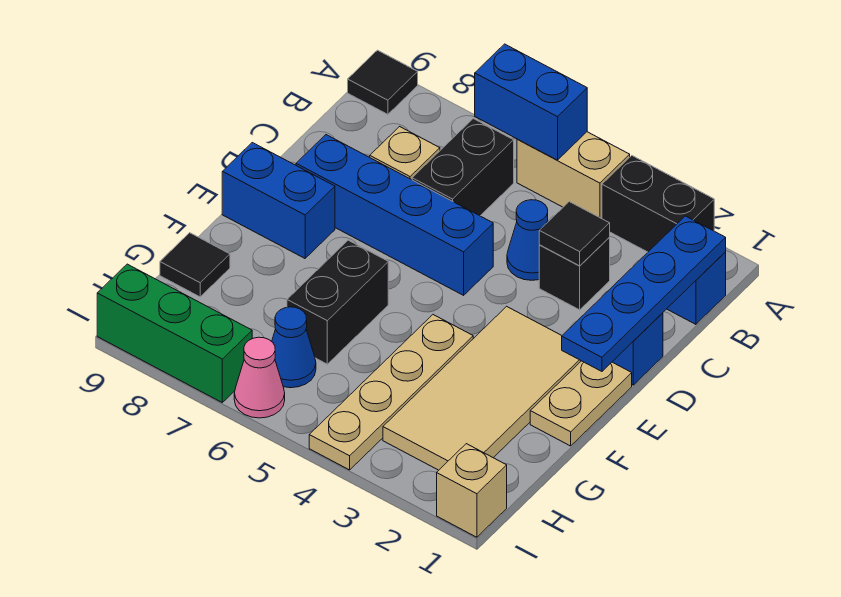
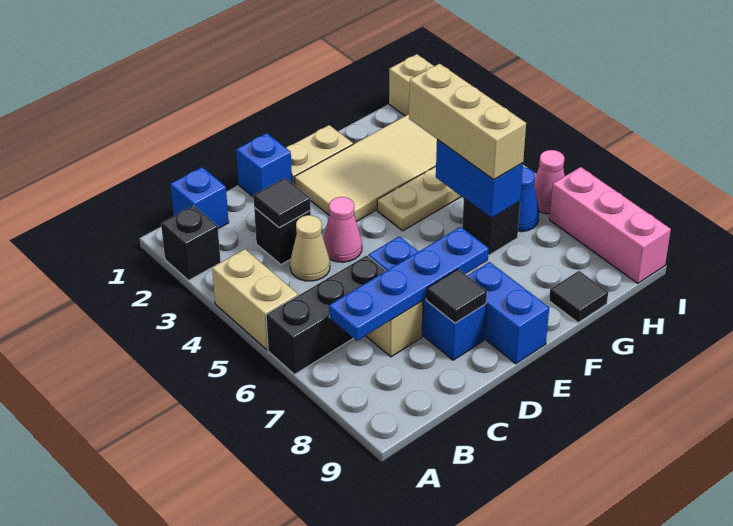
black brick A2:A3 level 1 -> black brick A2 level 1
blue brick A5:A6 level 2 -> blue brick G5:G6 level 2
black tile A9 level 1 -> black tile D8 level 2
blue plate B1:E1 level 2 -> blue plate B7:E7 level 2
black brick B6:C6 level 1 -> black brick A6:C6 level 1
blue cone C4 level 1 -> tan cone C4 level 1
none -> pink cone D4 level 1
blue brick D5:D8 level 1 -> blue brick D6:D8 level 1
black brick F6:G6 level 1 -> black brick G6 level 1
none -> tan brick G4:G6 level 3
green brick I7:I9 level 1 -> pink brick I7:I9 level 1

